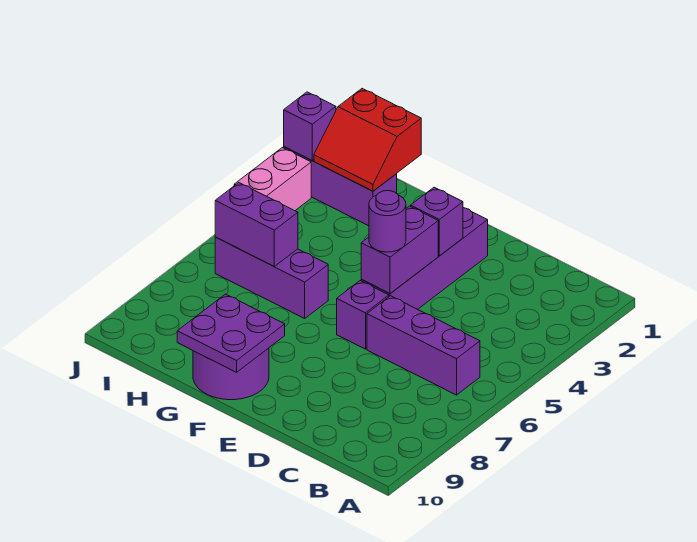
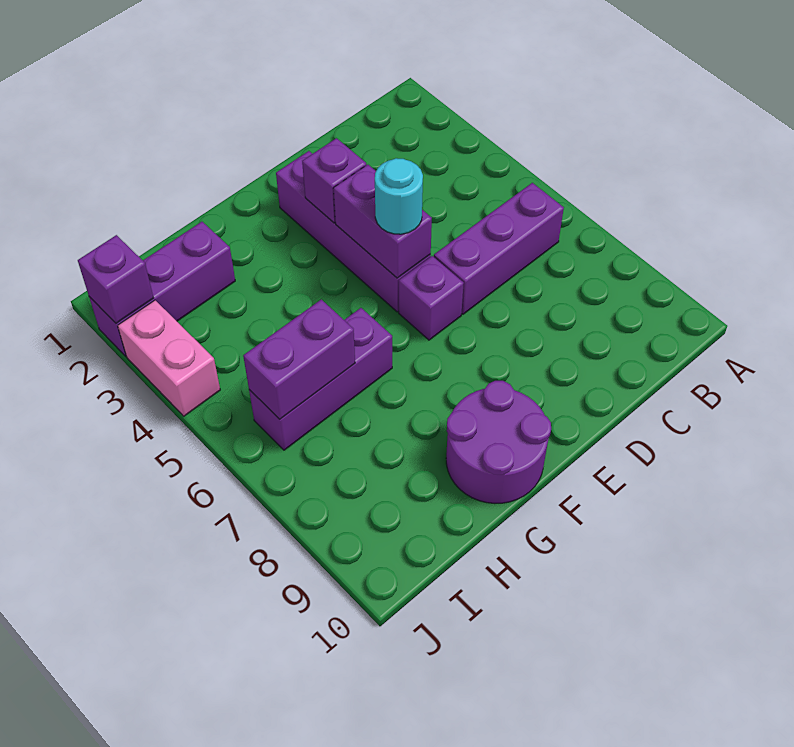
purple round brick E5 level 3 -> cyan round brick E5 level 3
purple plate F9:G10 level 2 -> none
red slope H1:I2 level 2 top 1 -> none

